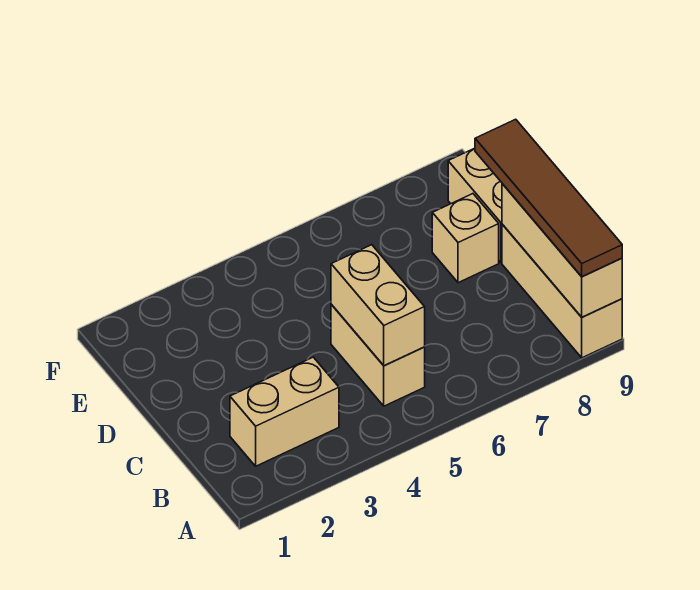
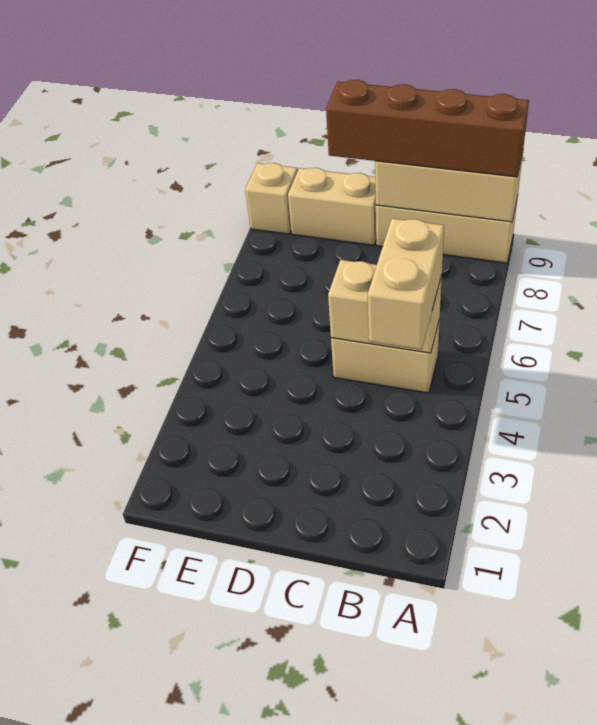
brown tile A9:D9 level 3 -> brown brick A9:D9 level 3
tan brick B2:B3 level 1 -> tan brick B4:B5 level 3
tan brick D8 level 1 -> tan brick F9 level 1

